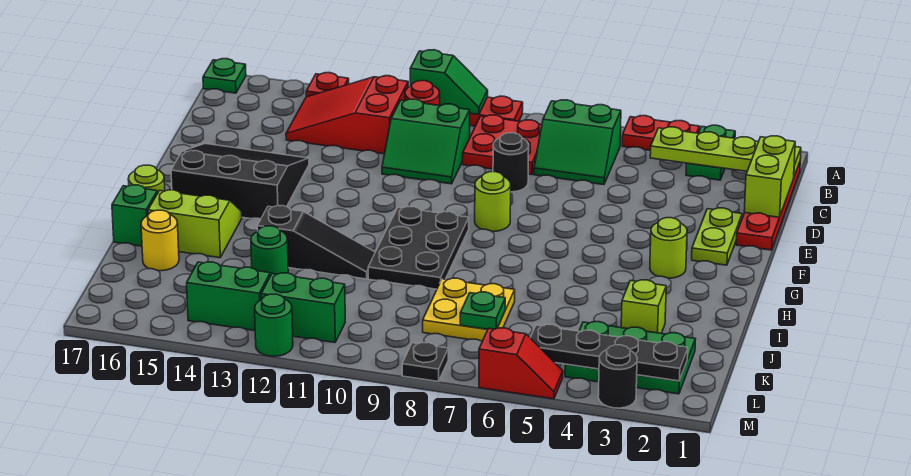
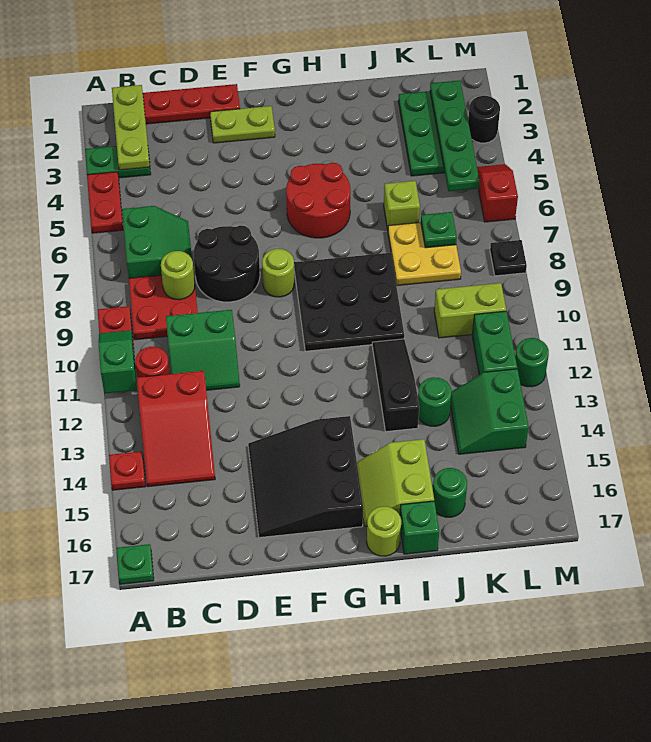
lime plate B1:B4 level 2 -> lime plate B1:B3 level 2
lime brick C1:D1 level 2 -> lime brick K10:L10 level 1
green slope C10:D11 level 1 top C -> green slope C10:D11 level 1 top 10
black round brick D8 level 1 -> black round brick D7:E8 level 1
lime round brick G3 level 1 -> lime round brick C8 level 2
none -> red round brick G5:H6 level 1
black plate G9:I10 level 1 -> black plate G8:I10 level 1
lime brick J3 level 1 -> lime brick J6 level 1
yellow round brick J16 level 1 -> green round brick J16 level 1
black plate L2:L5 level 2 -> green plate L2:L5 level 2

